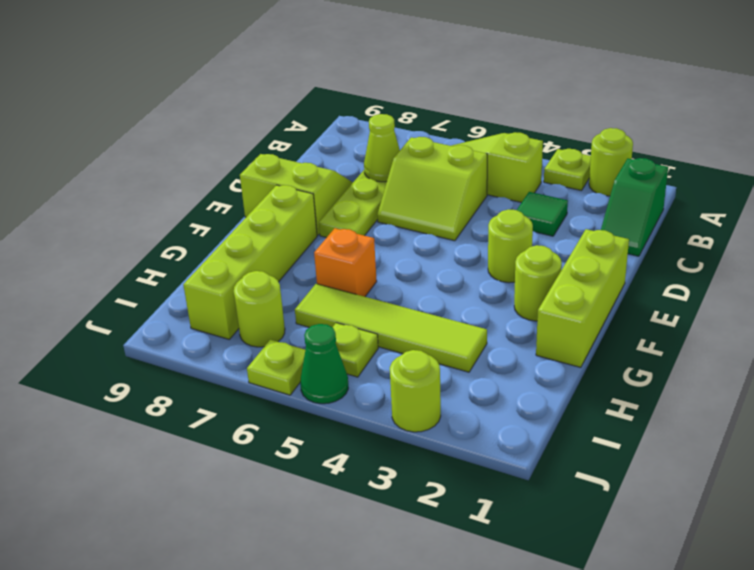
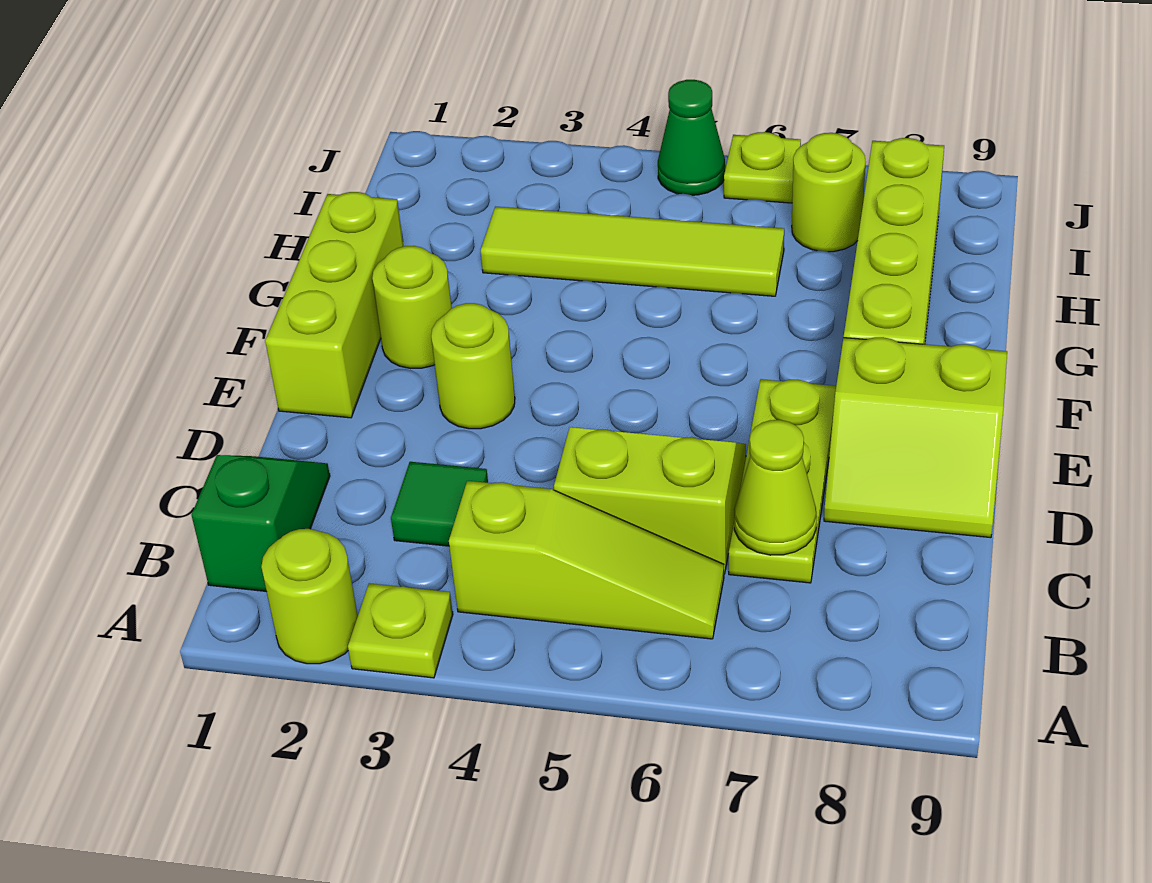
orange brick G6 level 1 -> none
lime plate I5 level 1 -> none
lime round brick J3 level 1 -> none

